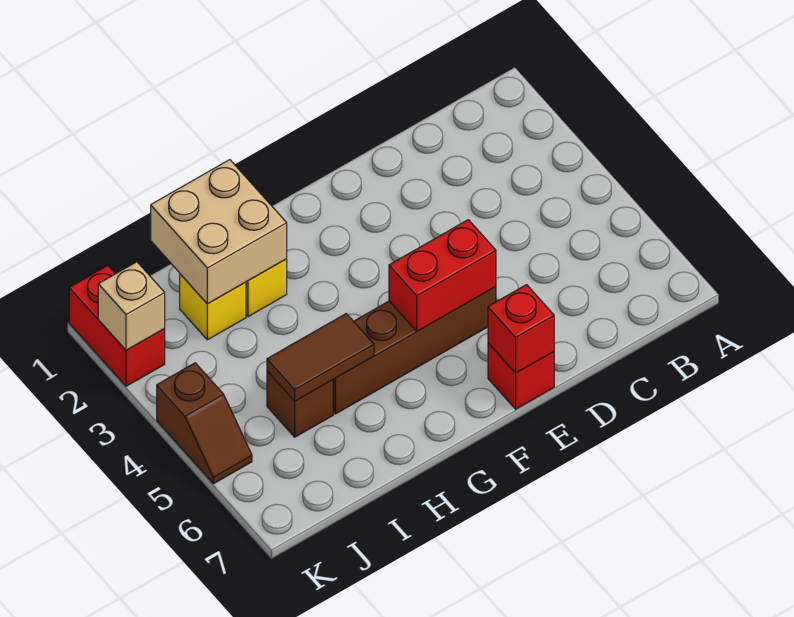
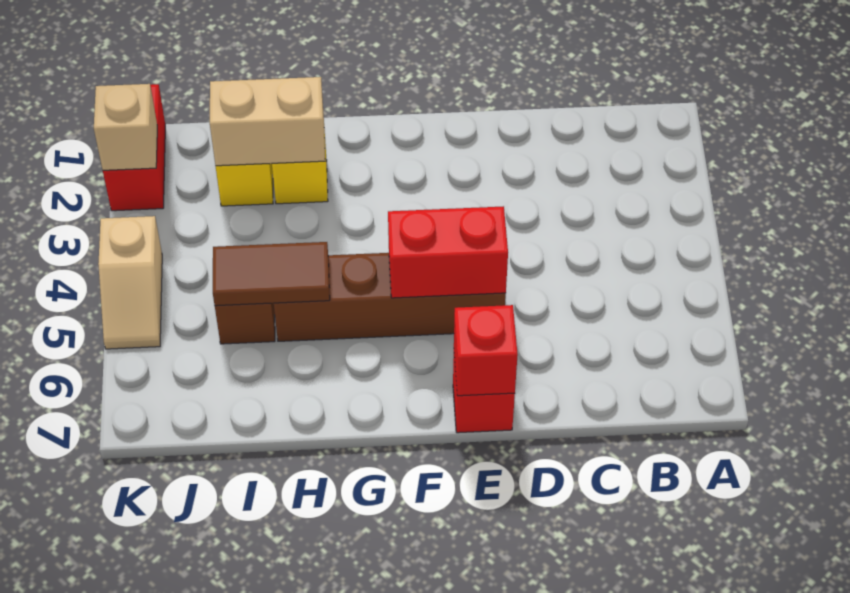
tan brick H1:I2 level 2 -> tan brick H2:I2 level 2
brown slope K4:K5 level 1 top 4 -> tan slope K4:K5 level 1 top 4

